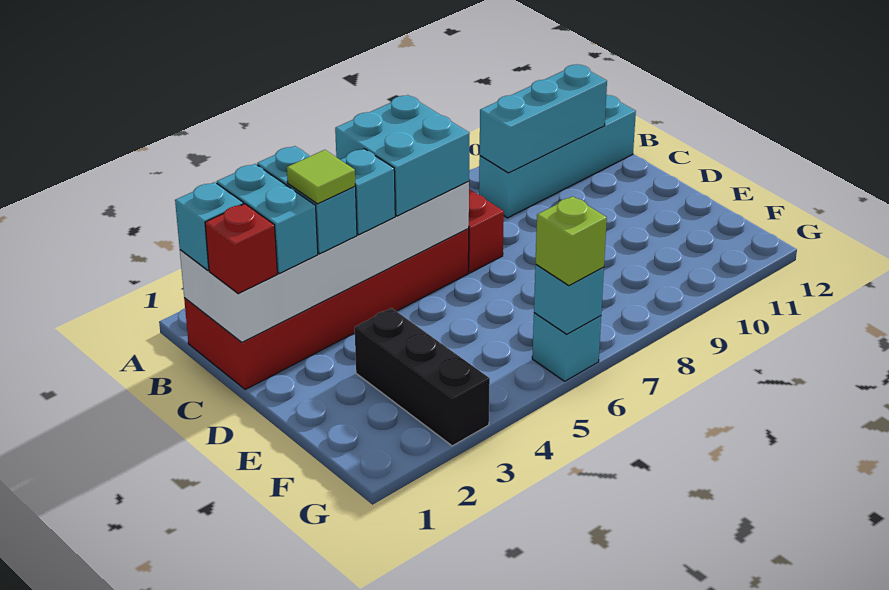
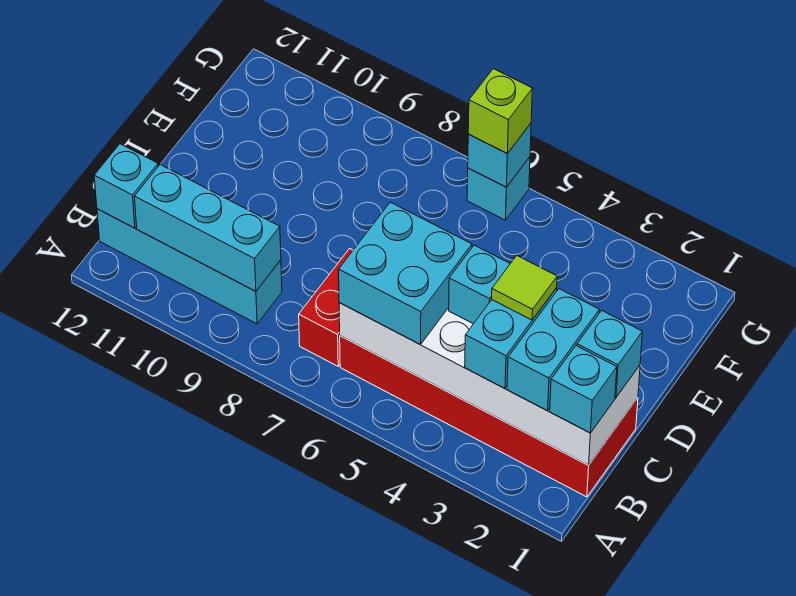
none -> cyan brick B12 level 2
red brick C1 level 3 -> cyan brick C1 level 3
black brick E3:G3 level 1 -> none

